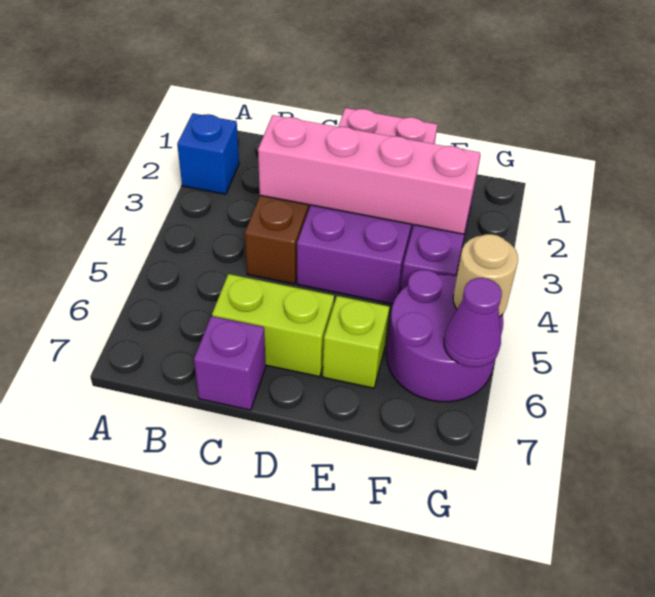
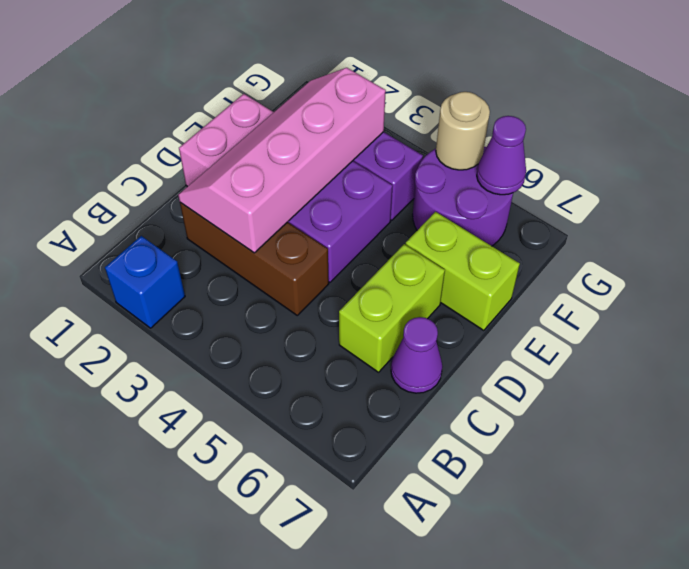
purple brick C7 level 1 -> purple cone C7 level 1
lime brick E6 level 1 -> lime brick E6:E7 level 1

